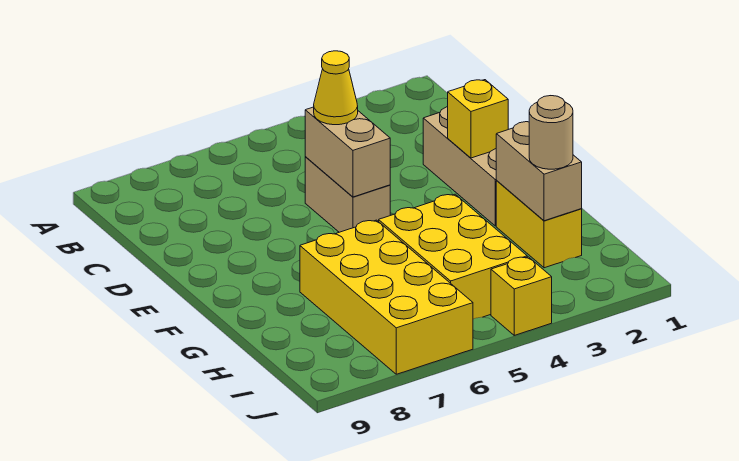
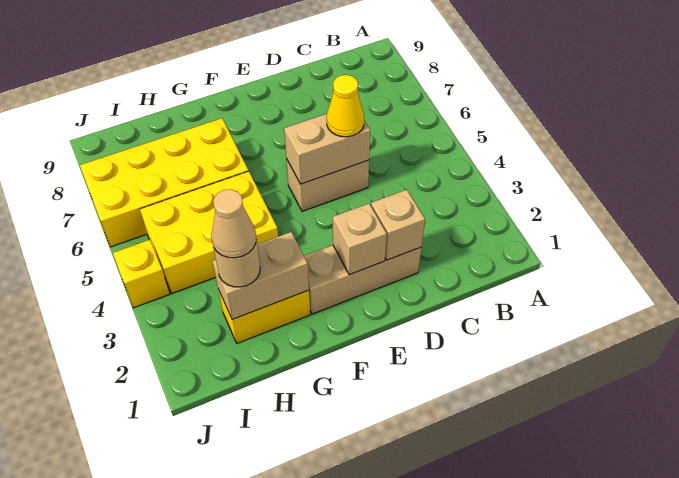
none -> tan brick D2 level 2
yellow brick E2 level 2 -> tan brick E2 level 2
none -> tan cone H2 level 4

